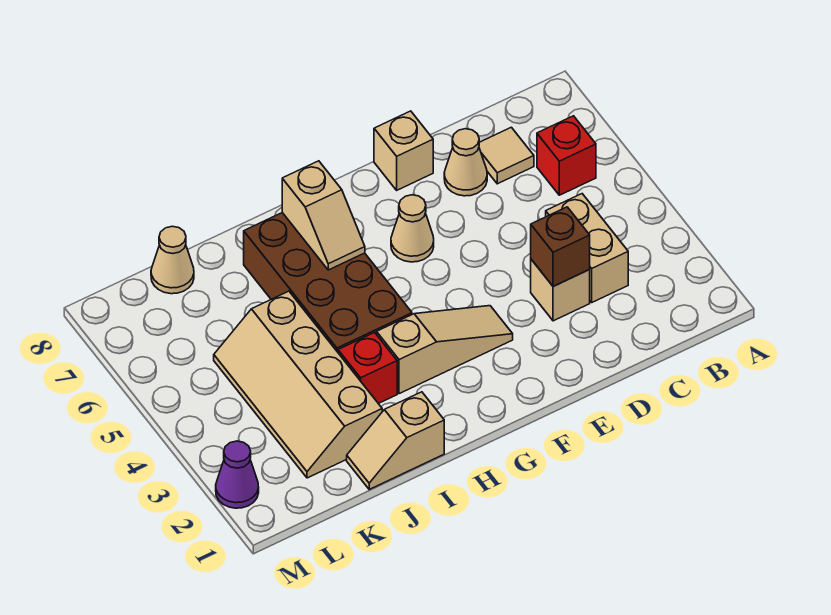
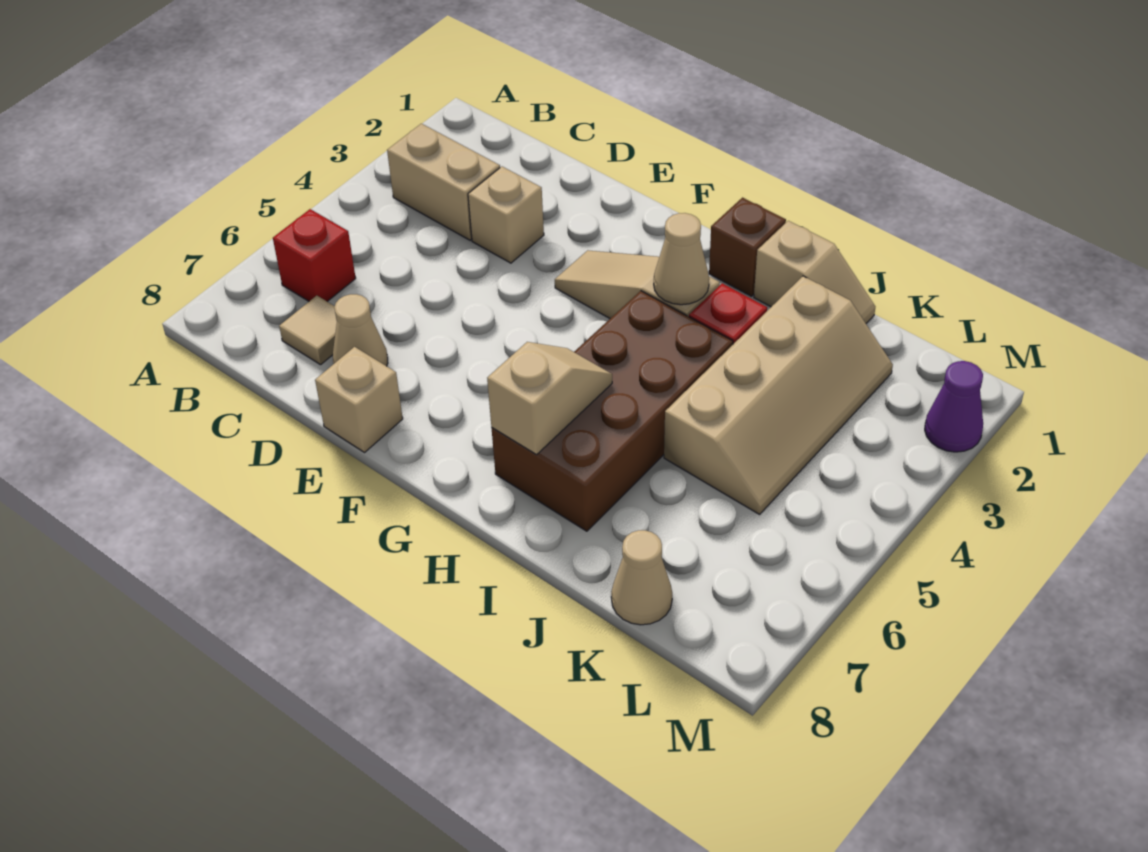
tan brick C3:C4 level 1 -> tan brick B3:C3 level 1
brown brick D3 level 2 -> brown brick H1 level 1
tan cone F6 level 1 -> tan cone H3 level 2

